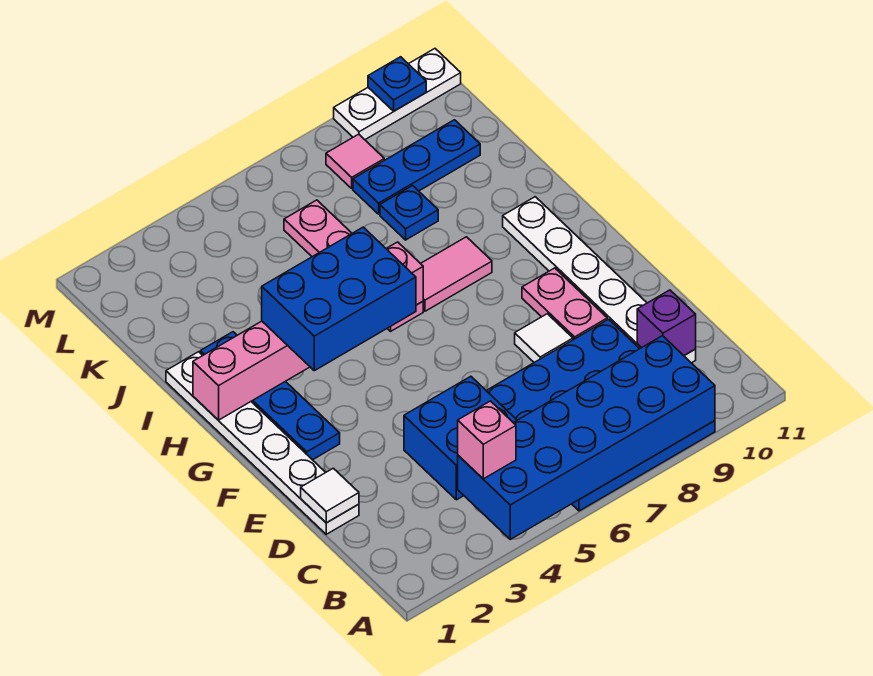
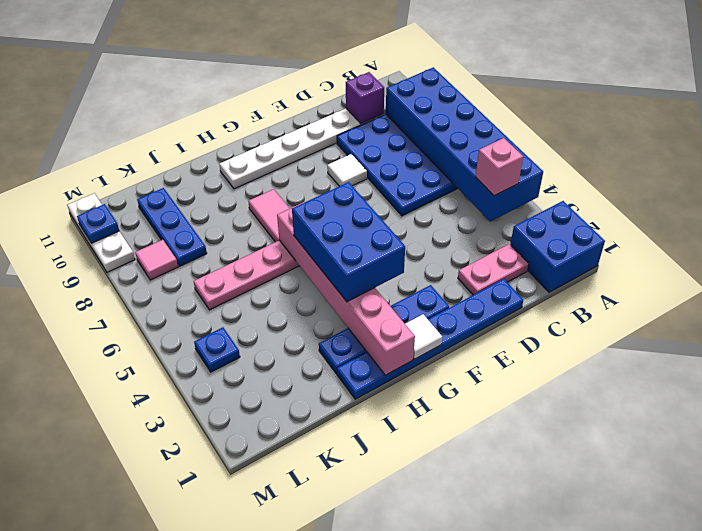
blue brick C4:D5 level 1 -> blue brick A1:B2 level 1
white plate D1:I1 level 1 -> blue plate D1:I1 level 1
white tile D1 level 2 -> white tile G1 level 2
pink plate E9:F9 level 1 -> pink plate C2:D2 level 1
blue plate J8 level 1 -> blue plate L4 level 1

